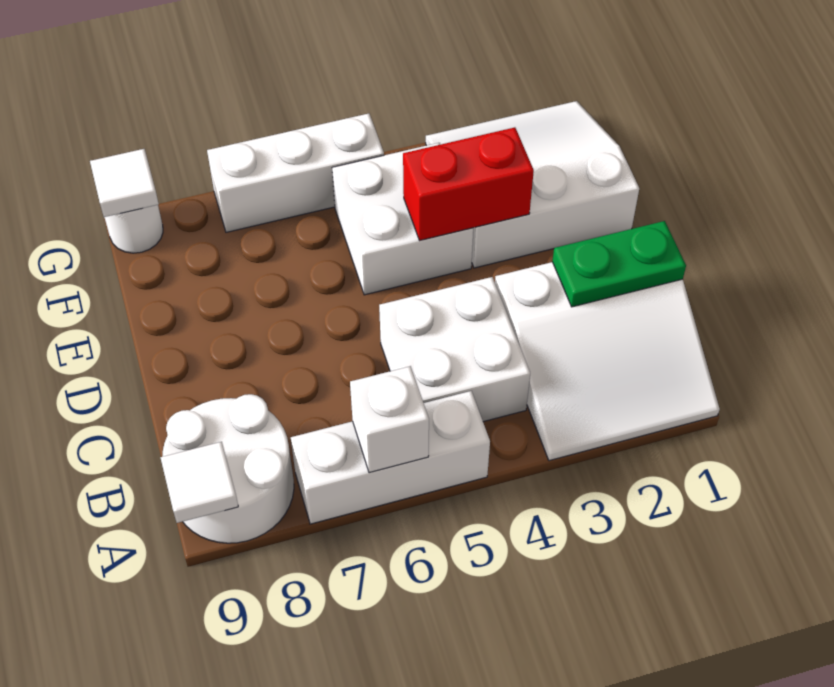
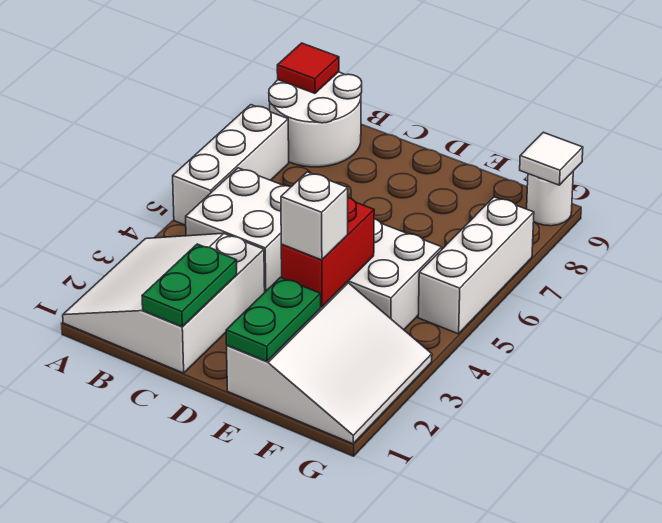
white brick A6 level 2 -> white brick E3 level 3
white tile A9 level 2 -> red tile A9 level 2
none -> green plate E1:E2 level 2

